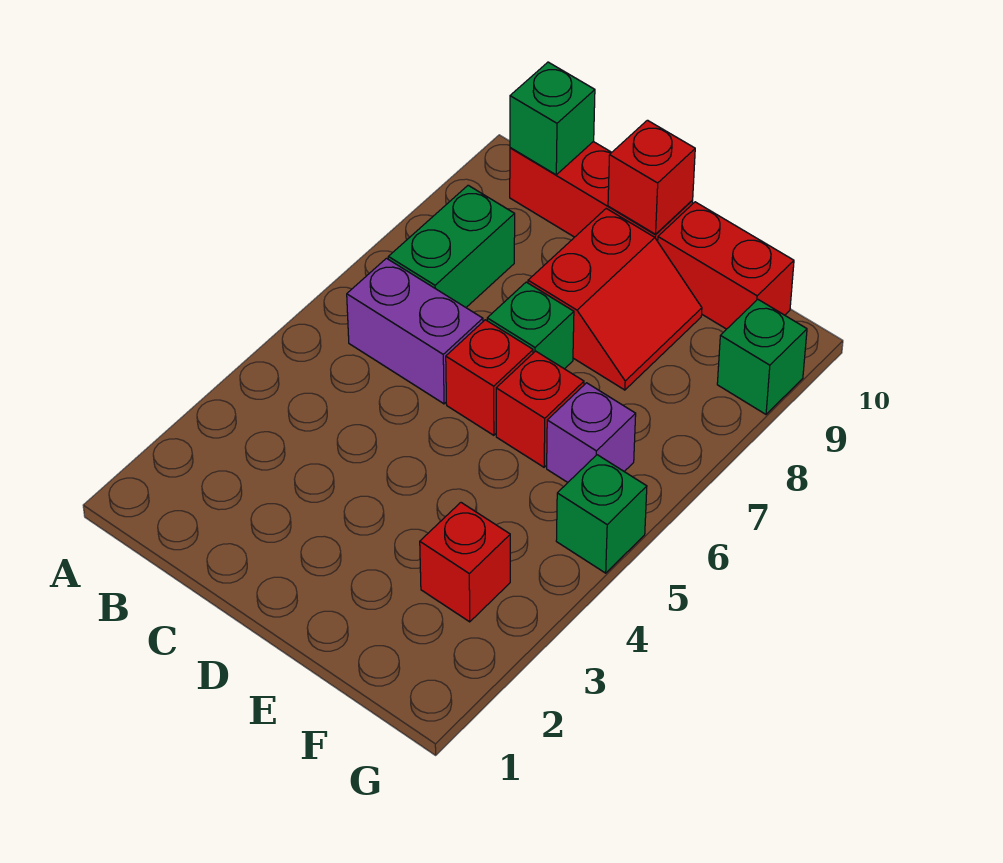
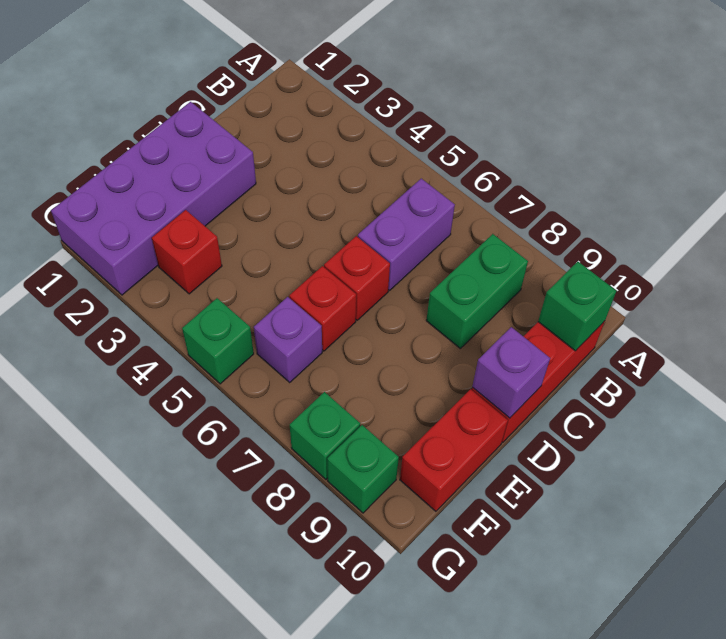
green brick B7:B8 level 1 -> green brick B8:C8 level 1
none -> purple brick D1:G2 level 1
green brick D7 level 1 -> green brick G8 level 1
red slope D8:E9 level 1 top D -> none
red brick D10 level 2 -> purple brick D10 level 2

